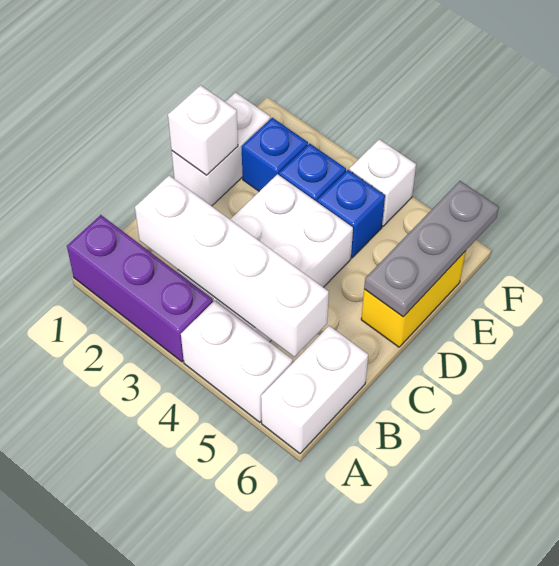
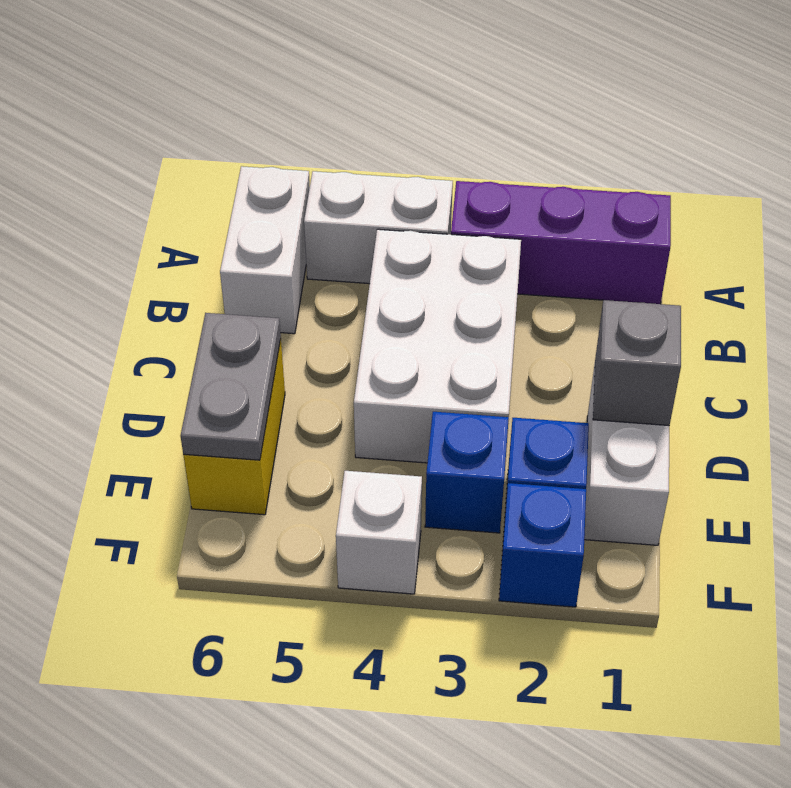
white brick B2:B5 level 2 -> none
white brick D1 level 2 -> grey brick D1 level 2
grey plate D6:F6 level 2 -> grey plate D6:E6 level 2
blue brick E4 level 1 -> blue brick F2 level 1

